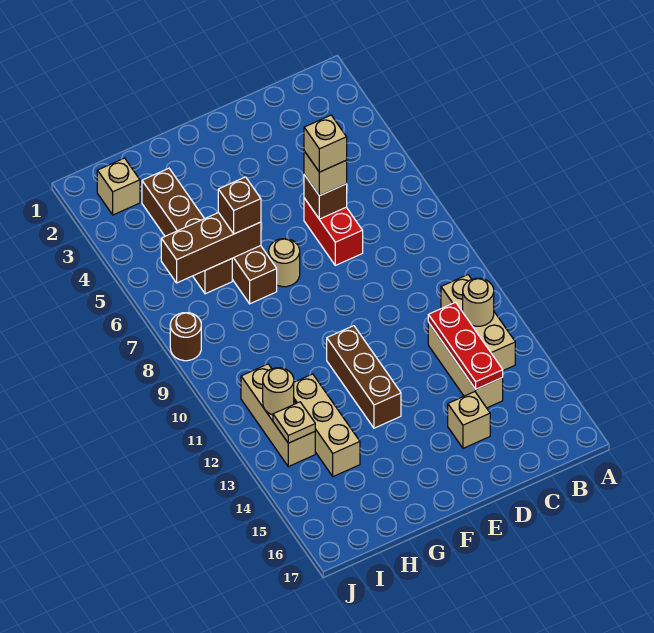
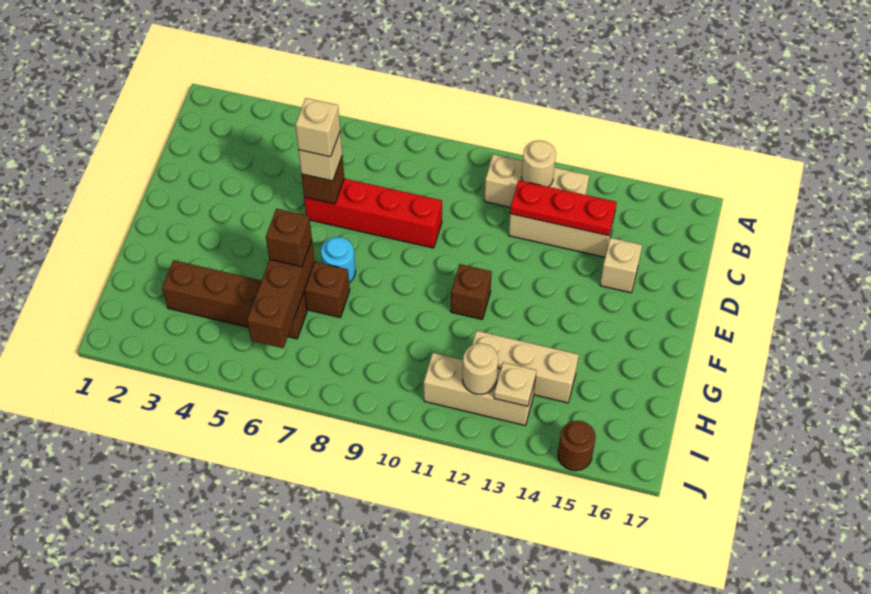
red brick D6:D7 level 1 -> red brick D6:D9 level 1
tan round brick F7 level 1 -> cyan round brick F7 level 1
brown brick F11:F13 level 1 -> brown brick F11 level 1
tan brick I2 level 1 -> none
brown round brick J8 level 1 -> brown round brick J15 level 1

